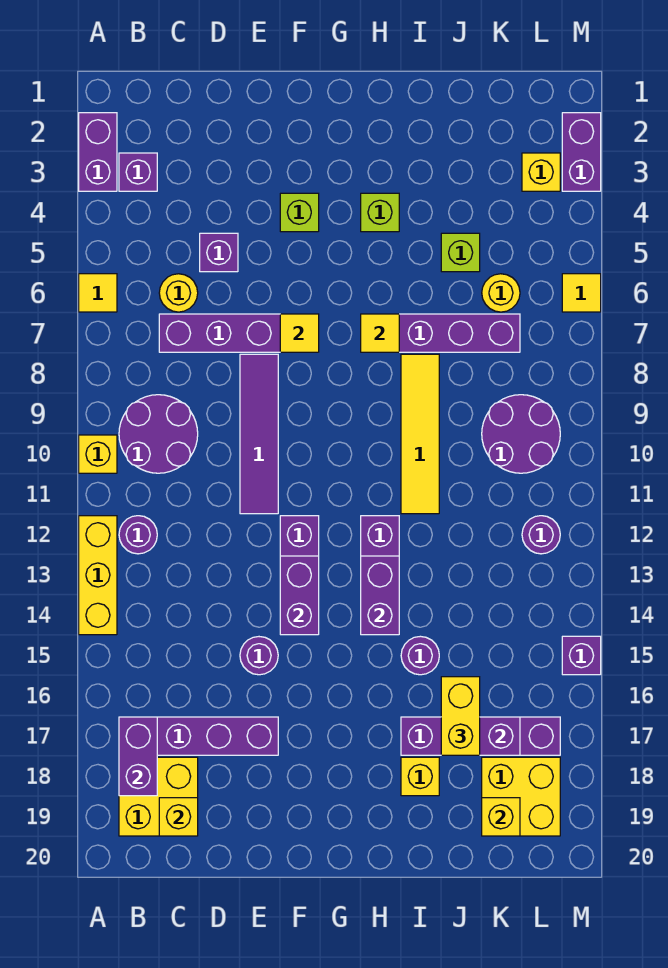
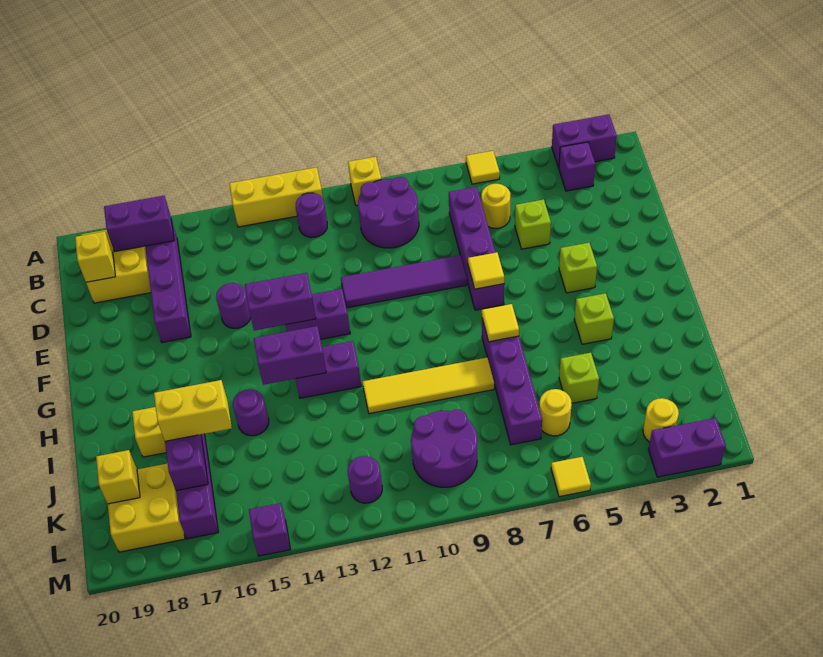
purple brick D5 level 1 -> lime brick D5 level 1
yellow brick L3 level 1 -> yellow round brick L3 level 1

